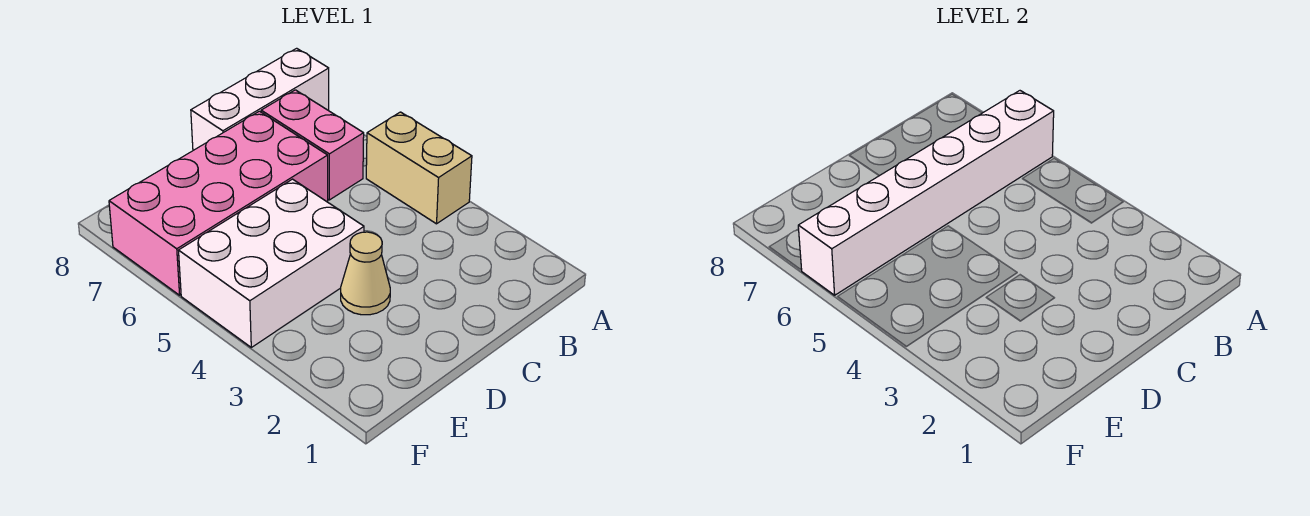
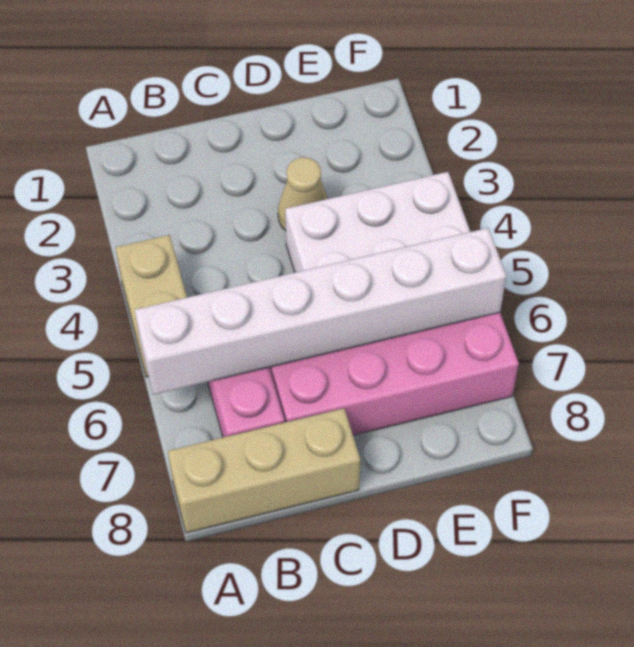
white brick A8:C8 level 1 -> tan brick A8:C8 level 1

